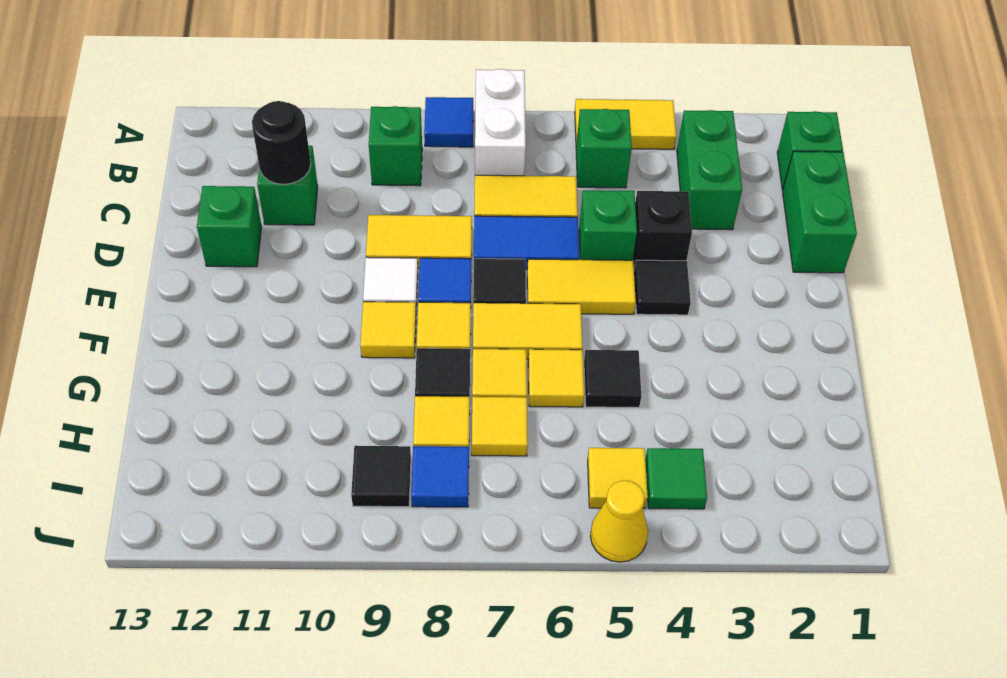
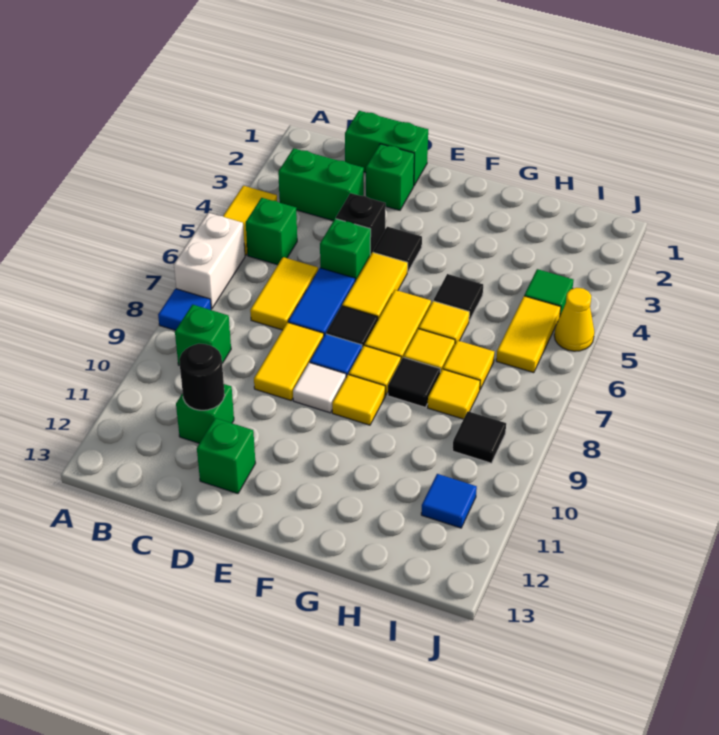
white brick A7:B7 level 1 -> white brick A6:A7 level 1
green brick B1 level 1 -> green brick D2 level 1
yellow tile I5 level 1 -> yellow tile I5:I6 level 1
blue tile I8 level 1 -> blue tile I11 level 1

